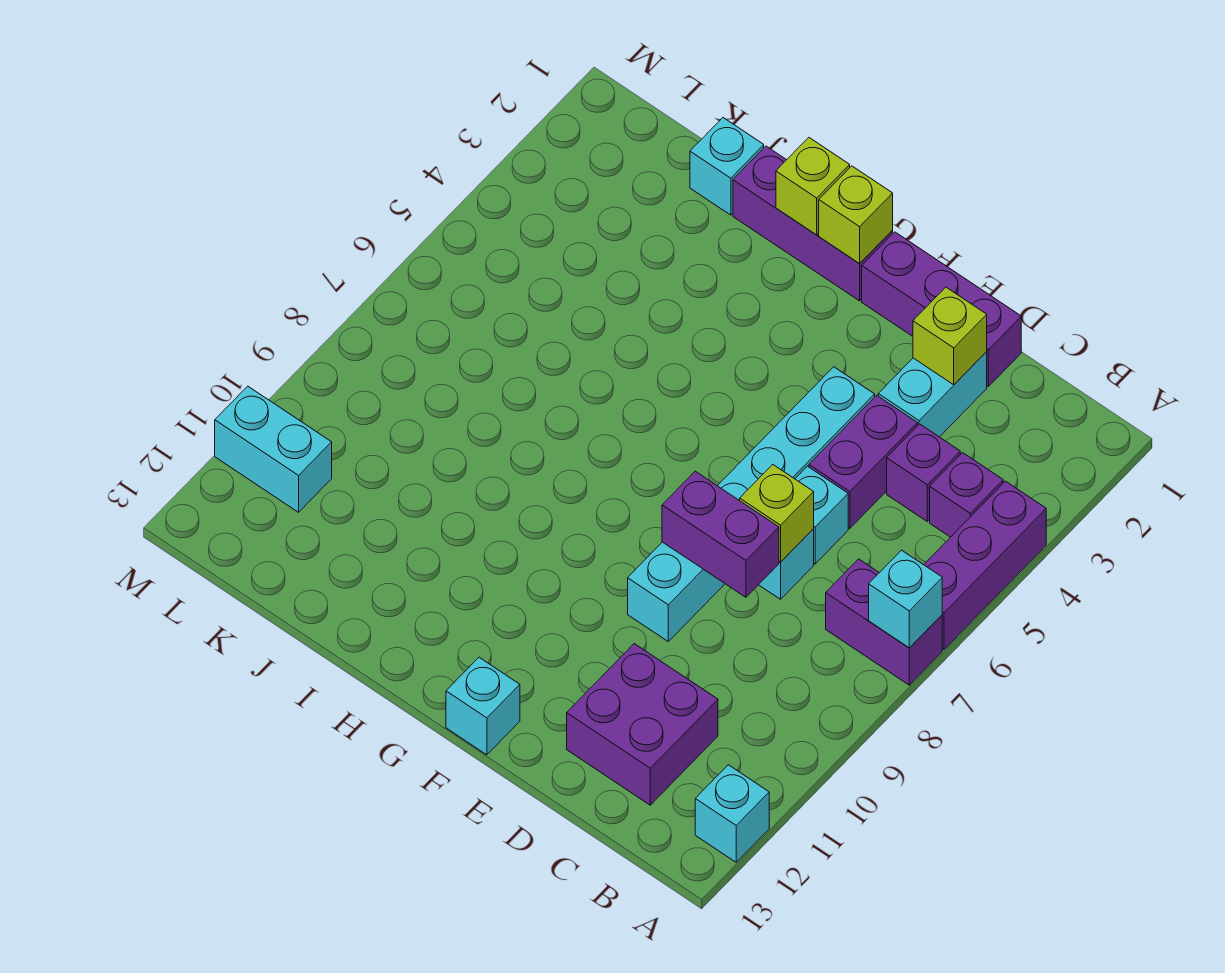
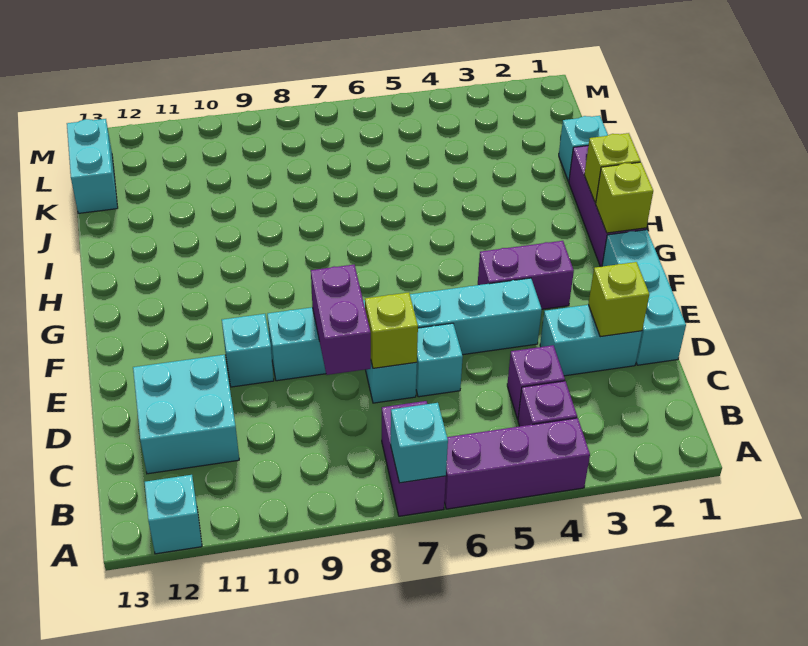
purple brick C11:D12 level 1 -> cyan brick C11:D12 level 1
purple brick D1:F1 level 1 -> cyan brick D1:F1 level 1
purple brick D4:D5 level 1 -> purple brick F3:F4 level 1
cyan brick F13 level 1 -> cyan brick E10 level 1
cyan brick L11:M11 level 1 -> cyan brick K13:L13 level 1

